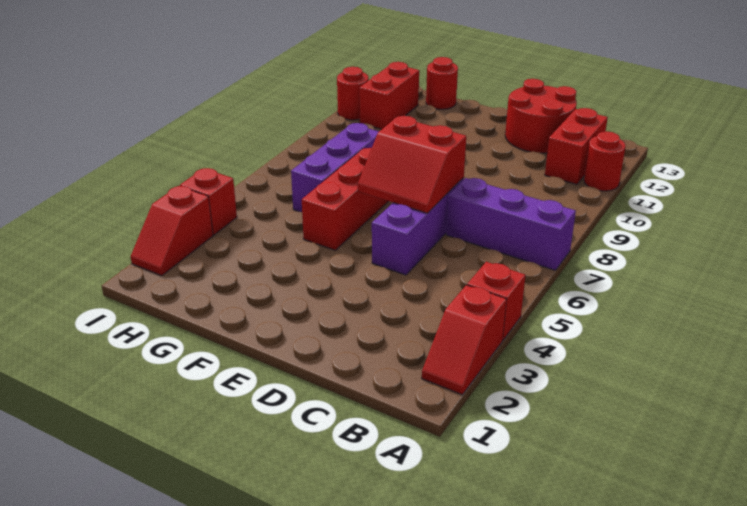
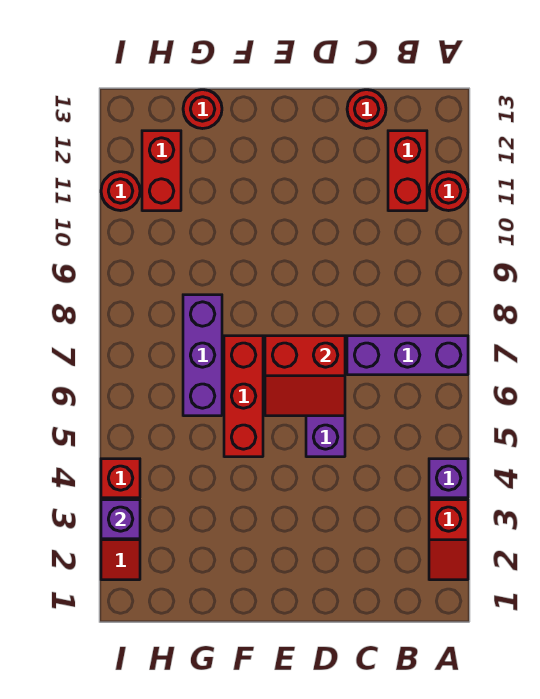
red brick A4 level 1 -> purple brick A4 level 1
red round brick C12:D13 level 1 -> red round brick C13 level 1
none -> purple brick I3 level 2

